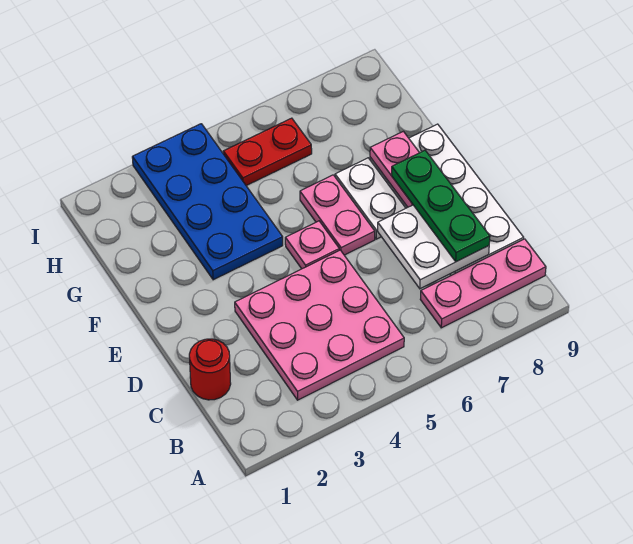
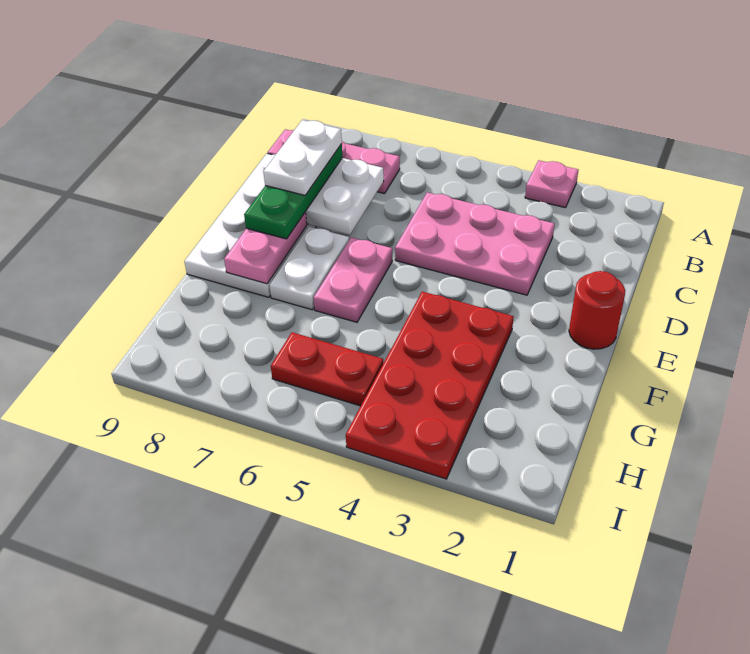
pink plate B3:D5 level 1 -> pink plate C3:D5 level 1
red round brick C1 level 1 -> red round brick E1 level 1
none -> white plate C8:D8 level 4
pink plate E5 level 1 -> pink plate A3 level 1
blue plate F3:I4 level 1 -> red plate F3:I4 level 1

